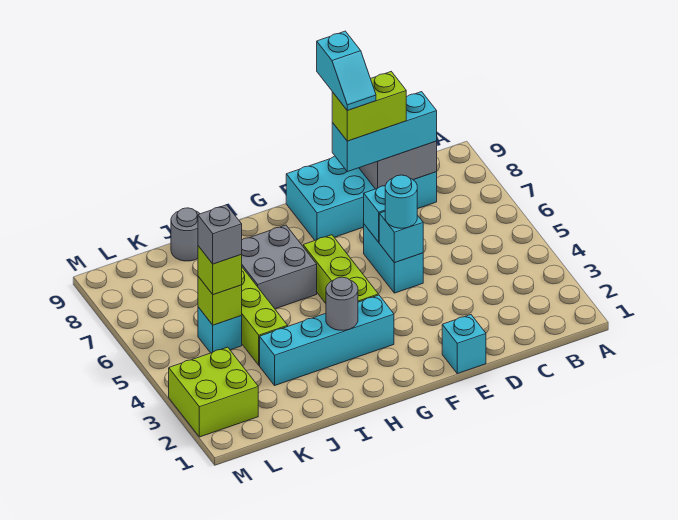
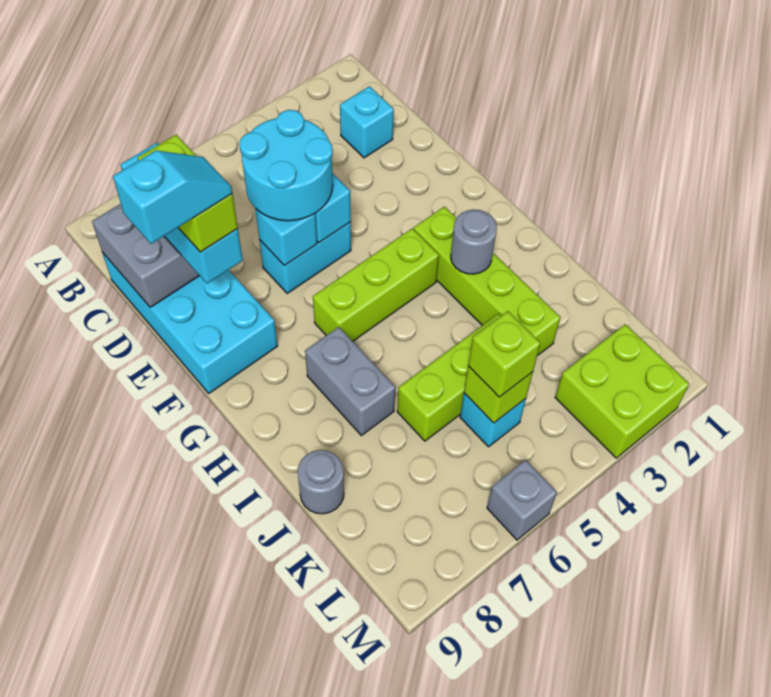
cyan brick E1 level 1 -> cyan brick C2 level 1
cyan round brick E5 level 3 -> cyan round brick D5:E6 level 3
cyan brick G3:J3 level 1 -> lime brick G3:J3 level 1
grey brick H6:I7 level 1 -> grey brick H7:I7 level 1
grey brick K5 level 4 -> grey brick M6 level 1

